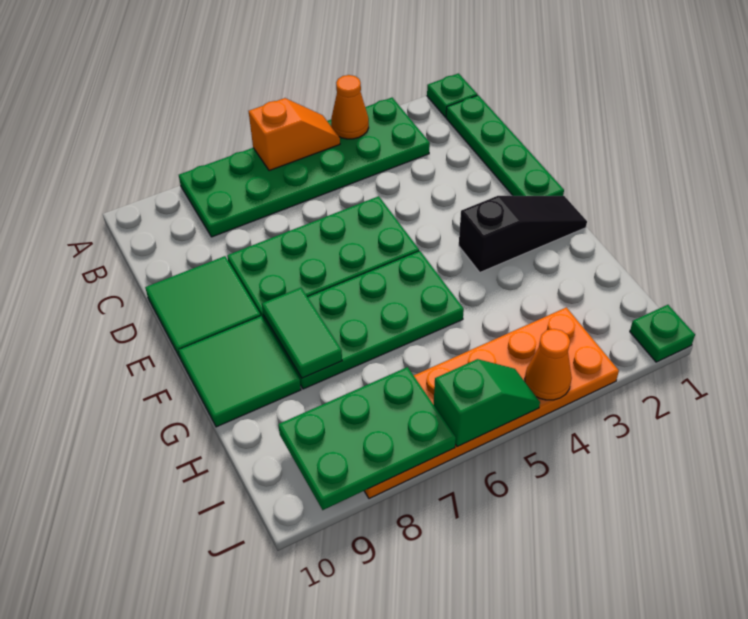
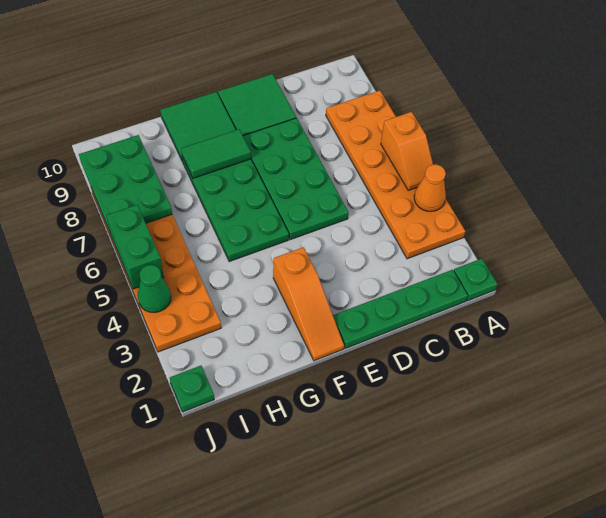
green plate A3:B8 level 1 -> orange plate A3:B8 level 1
black slope F1:F3 level 1 top 3 -> orange slope F1:F3 level 1 top 3
orange cone J4 level 2 -> green cone J4 level 2
green slope J5:J6 level 2 top 6 -> green brick J5:J6 level 2

